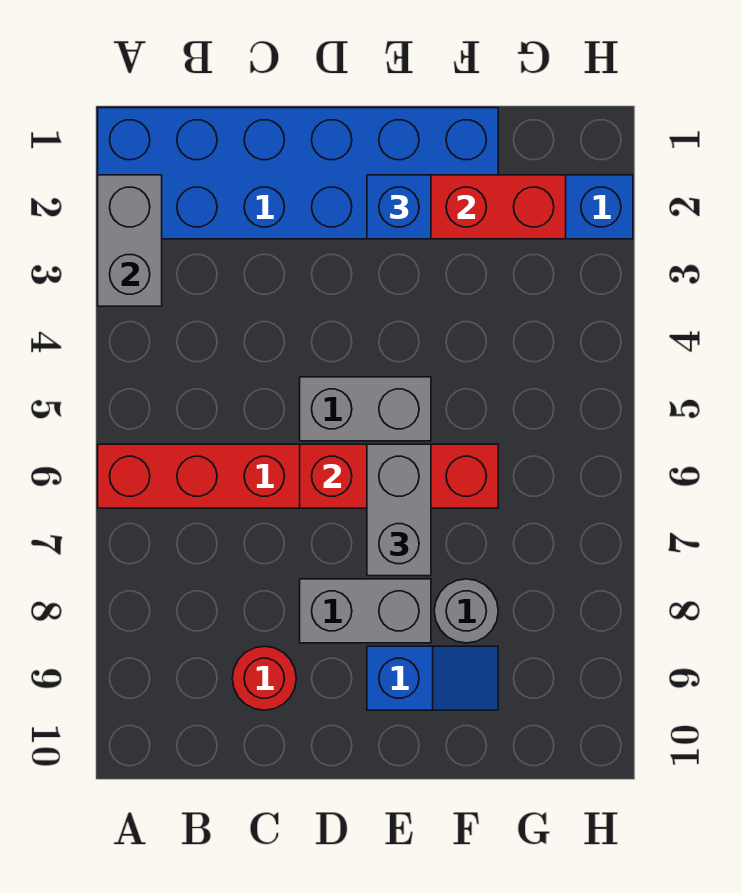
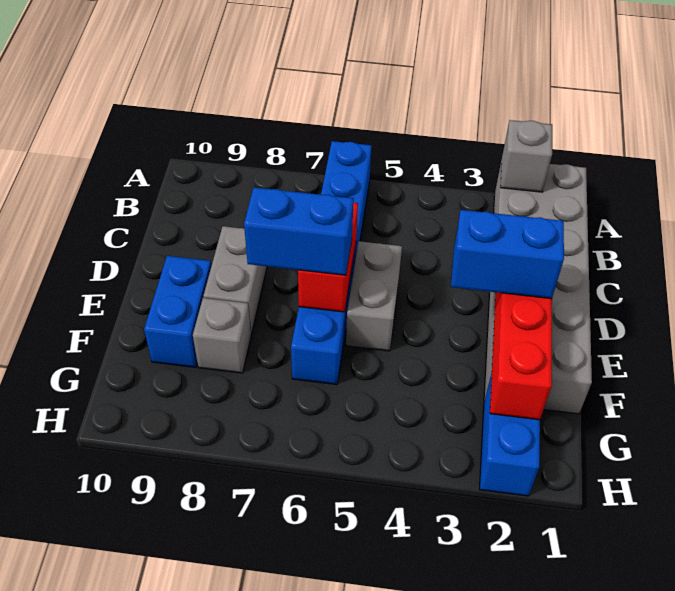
blue brick A1:F2 level 1 -> grey brick A1:F2 level 1
grey brick A2:A3 level 2 -> grey brick A2 level 2
red brick A6:F6 level 1 -> blue brick A6:F6 level 1
red round brick C9 level 1 -> none
blue brick E2 level 3 -> blue brick E2:E3 level 3
grey brick E6:E7 level 3 -> blue brick E6:E7 level 3
blue slope E9:F9 level 1 top E -> blue brick E9:F9 level 1
grey round brick F8 level 1 -> grey brick F8 level 1

